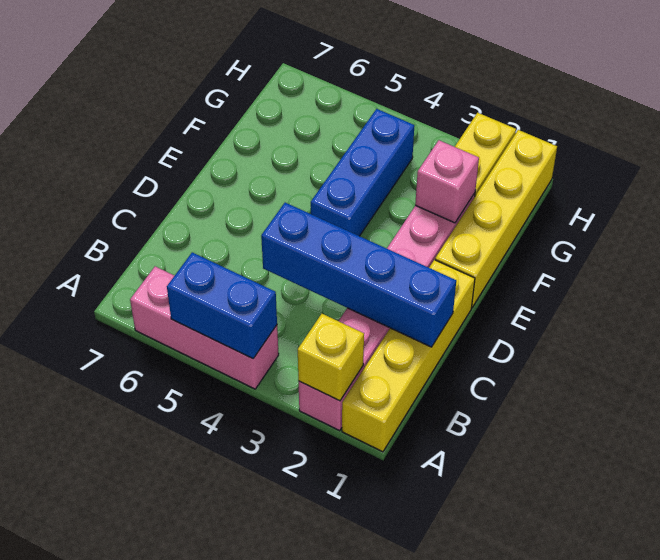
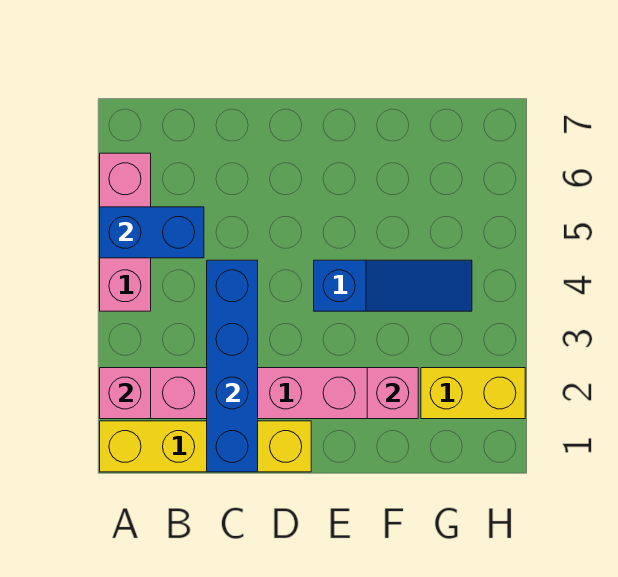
yellow brick A2 level 2 -> pink brick A2 level 2
blue brick A4:A5 level 2 -> blue brick A5:B5 level 2
yellow brick E1:H1 level 1 -> none
blue brick E4:G4 level 1 -> blue slope E4:G4 level 1 top E

